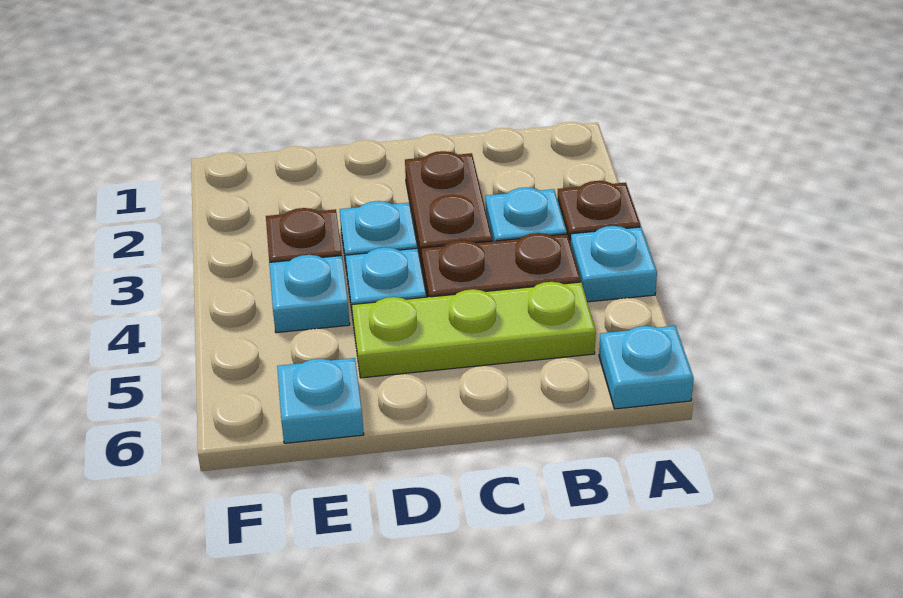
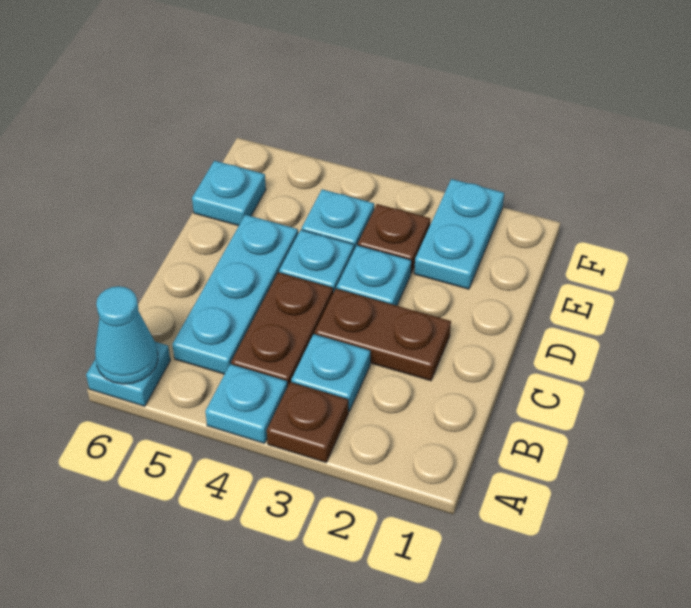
none -> cyan cone A6 level 2
lime plate B5:D5 level 1 -> cyan plate B5:D5 level 1
none -> cyan plate E2:F2 level 1

